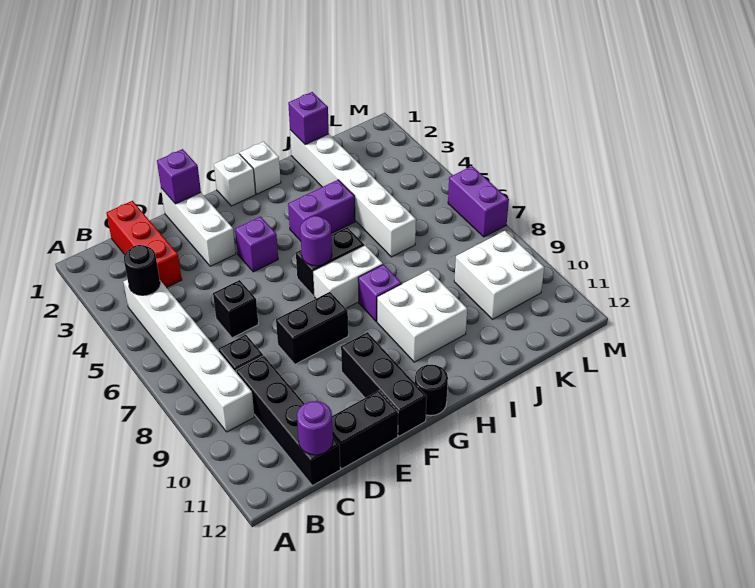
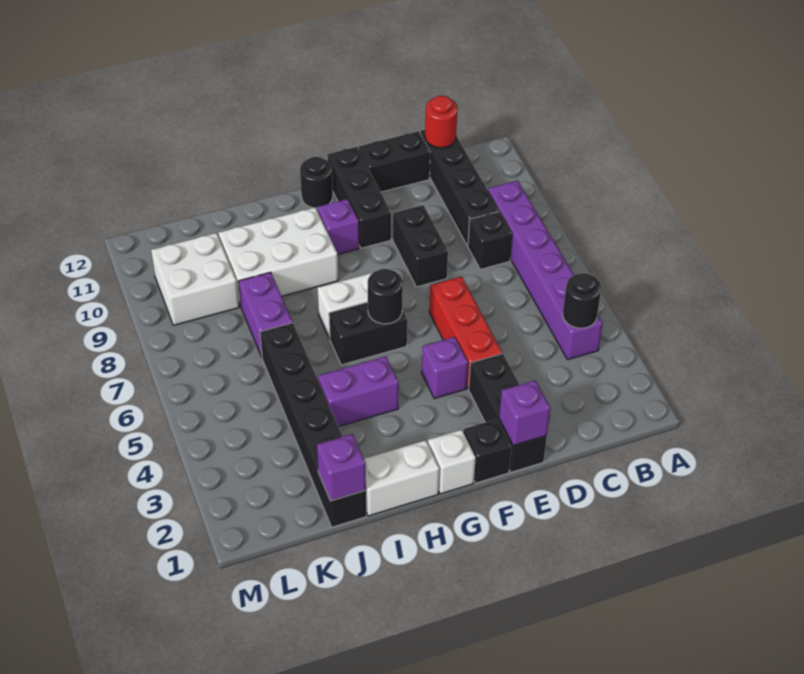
white brick B4:B9 level 1 -> purple brick B4:B9 level 1
red brick C1:C3 level 1 -> red brick E4:E6 level 1
purple round brick C12 level 2 -> red round brick C12 level 2
black brick D6 level 1 -> black brick F1 level 1
white brick E1:E3 level 1 -> black brick E1:E3 level 1
black brick E8:F8 level 1 -> black brick E8:E9 level 1
purple round brick G6 level 2 -> black round brick G6 level 2
white brick H1 level 1 -> white brick H1:I1 level 1
purple brick H8 level 1 -> purple brick G10 level 1
white brick H9:I10 level 1 -> white brick H9:J10 level 1
white brick J1:J6 level 1 -> black brick J1:J6 level 1
purple brick M6:M7 level 1 -> purple brick J7:J8 level 1

